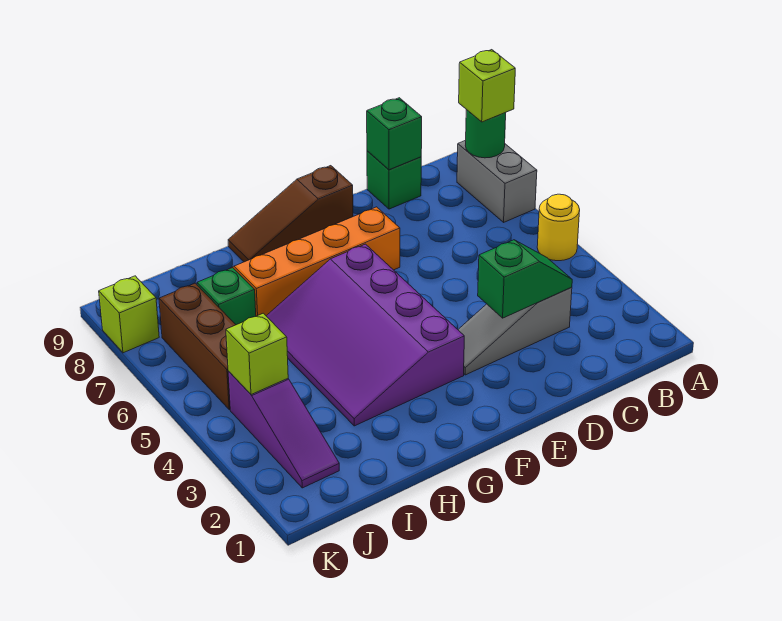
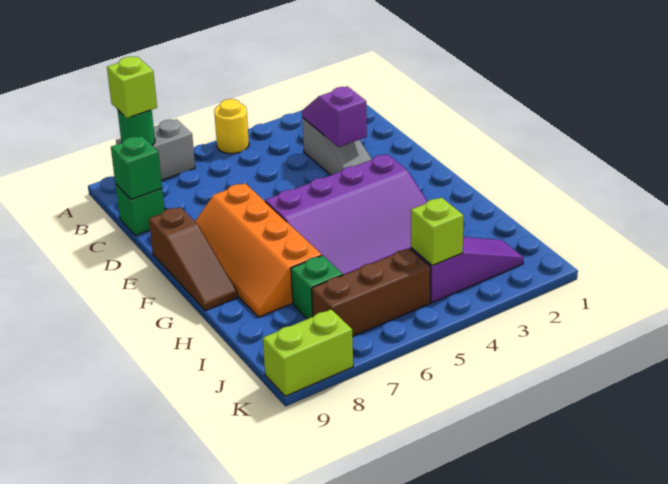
green slope C3:D3 level 2 top D -> purple slope C3:D3 level 2 top D
lime brick K8 level 1 -> lime brick K8:K9 level 1

